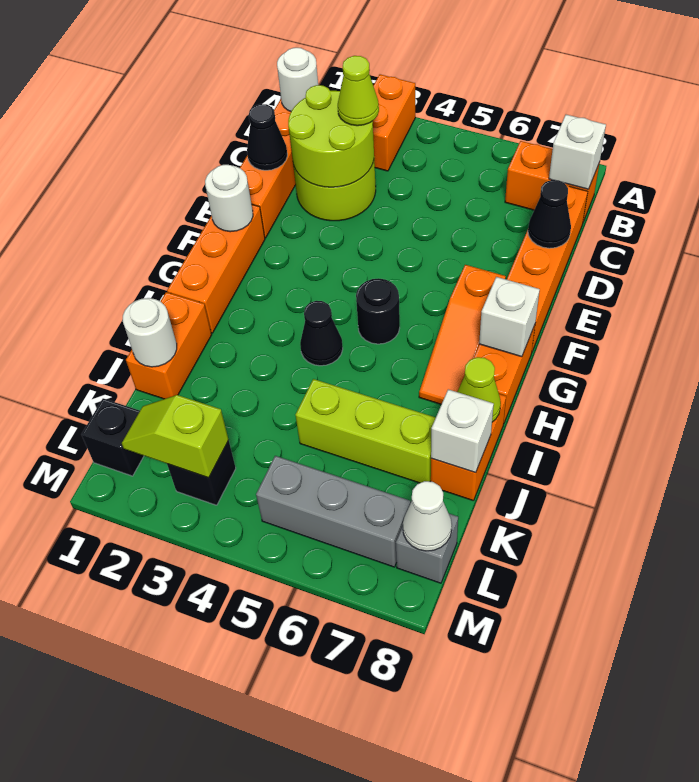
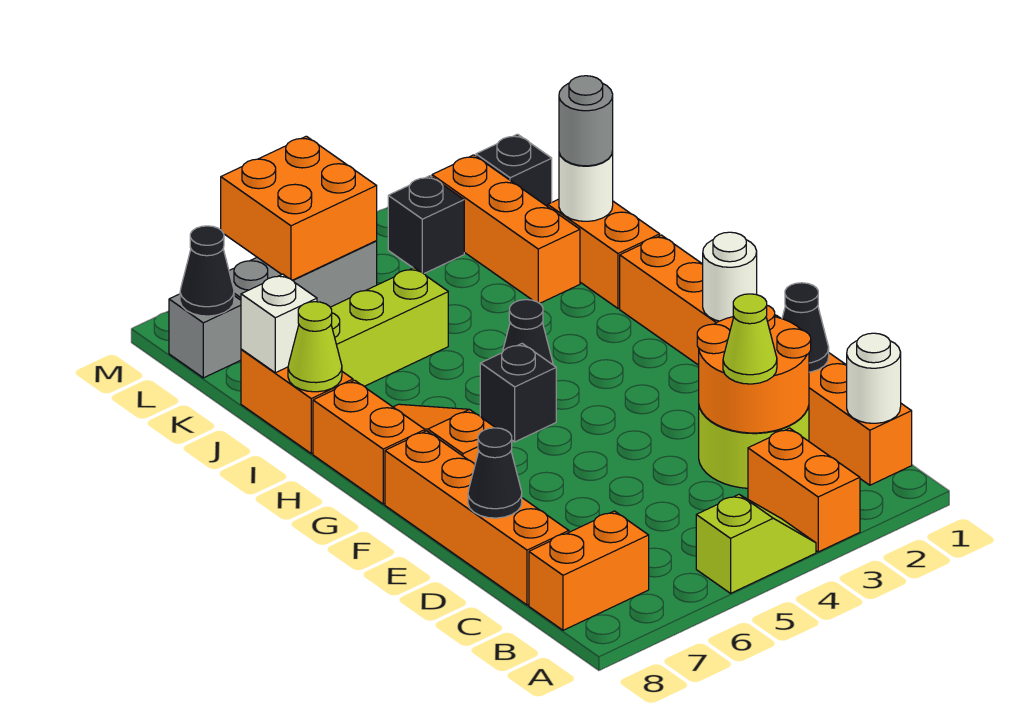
white brick B8 level 2 -> none
lime round brick C2:D3 level 2 -> orange round brick C2:D3 level 2
black round brick G5 level 1 -> black brick G5 level 1
white brick G8 level 2 -> none
none -> grey round brick J1 level 3
none -> orange brick J2:L2 level 1
lime slope L2:L3 level 2 top 3 -> lime slope A4:A5 level 1 top 5
none -> orange brick L5:M6 level 2
white cone L8 level 2 -> black cone L8 level 2

